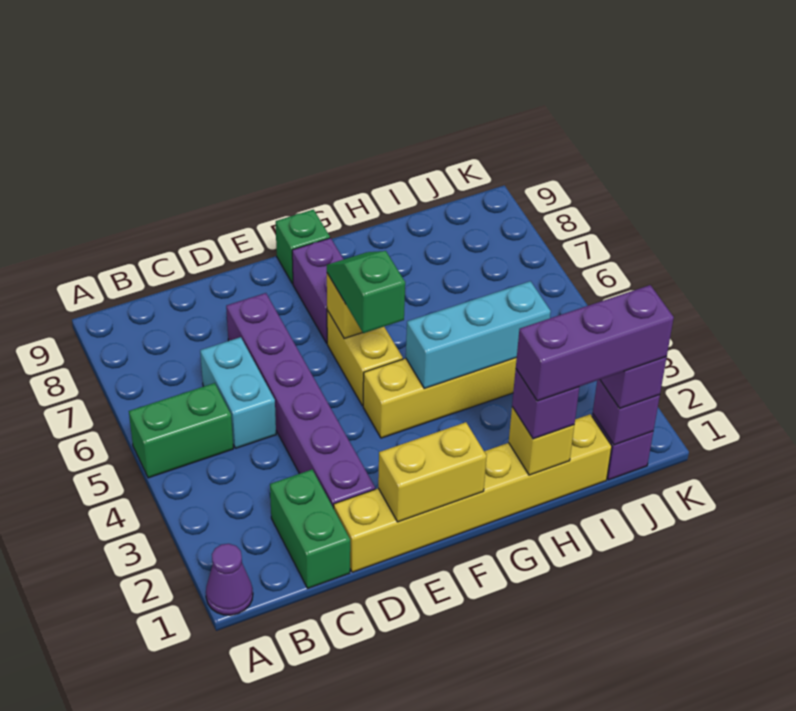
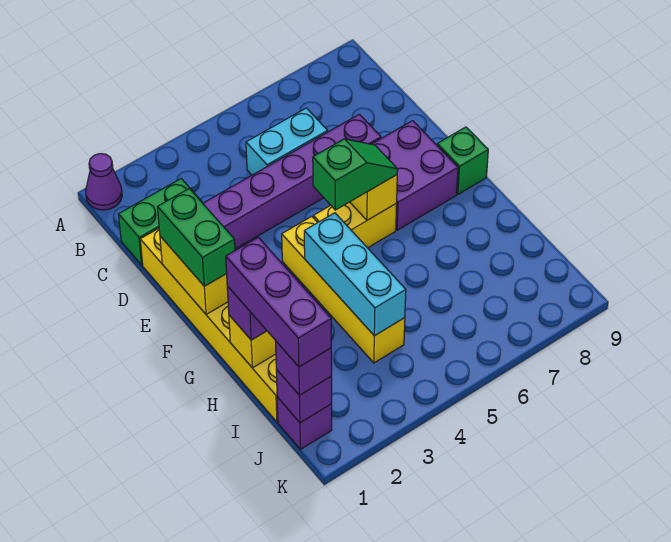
green brick A5:B5 level 1 -> green brick E1:F1 level 3
purple brick F7:F8 level 1 -> purple brick E7:F8 level 1

